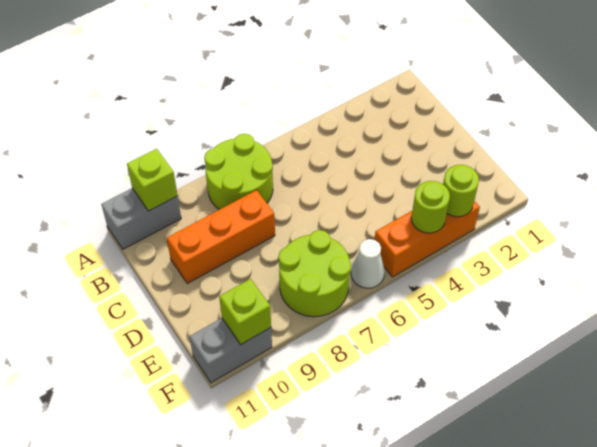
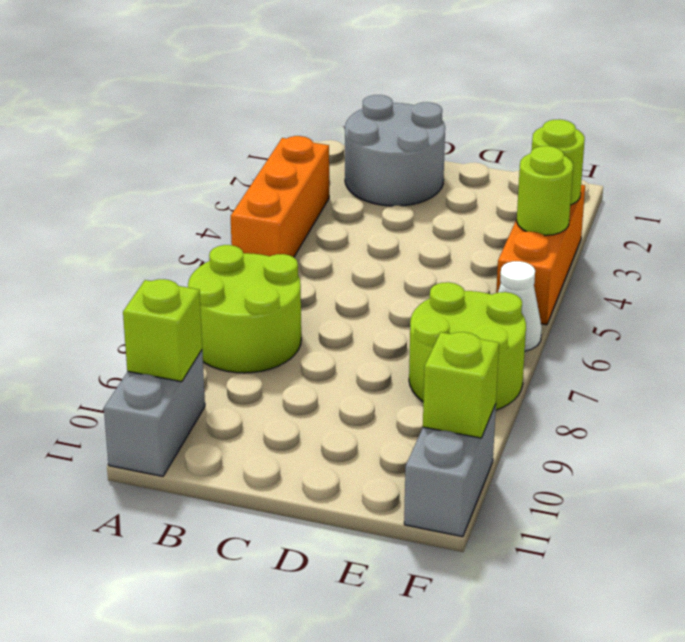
none -> grey round brick B1:C2 level 1
orange brick C8:C10 level 1 -> orange brick A3:A5 level 1

